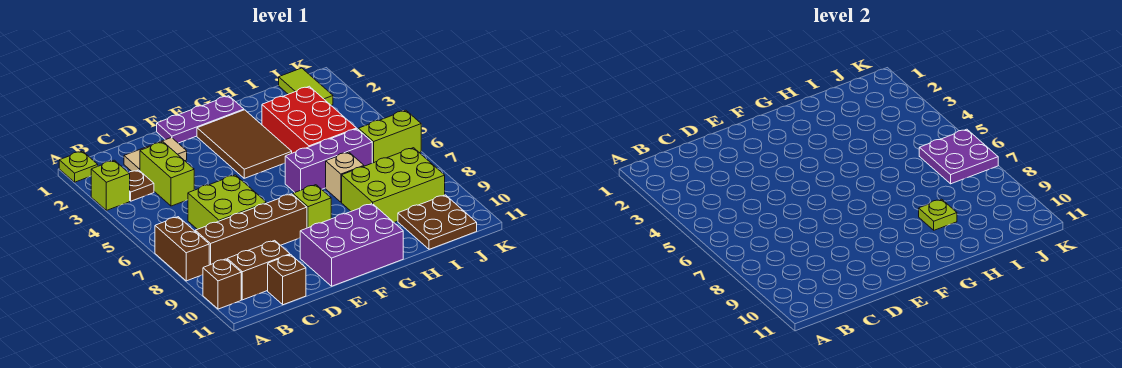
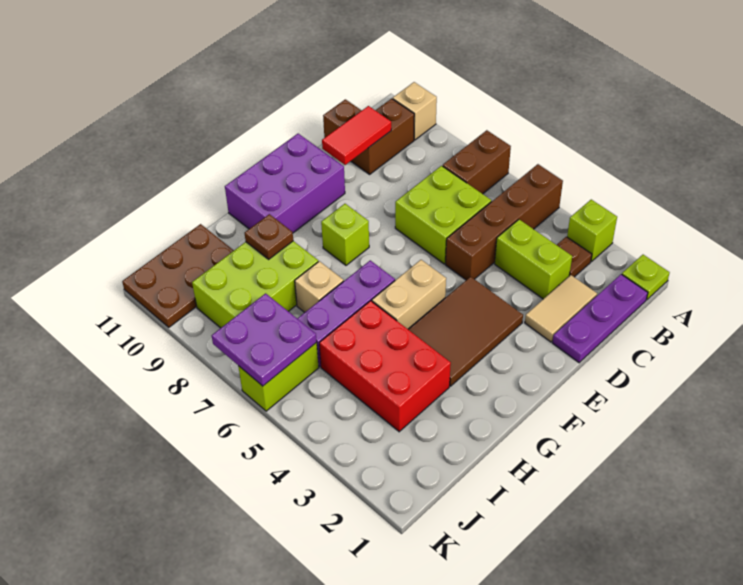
brown brick A7:A8 level 1 -> brown brick A7:B7 level 1
brown brick A10 level 1 -> tan brick A10 level 1
brown brick B8:E8 level 1 -> brown brick A5:D5 level 1
none -> red tile C10:D10 level 2
purple plate E1:G1 level 1 -> purple plate B1:D1 level 1
brown tile F2:G4 level 1 -> brown tile E3:G4 level 1
none -> tan brick F5:G5 level 1
lime plate H9 level 2 -> brown plate H9 level 2
brown plate I10:J11 level 1 -> brown plate I10:K11 level 1
lime tile J1:J2 level 1 -> none

